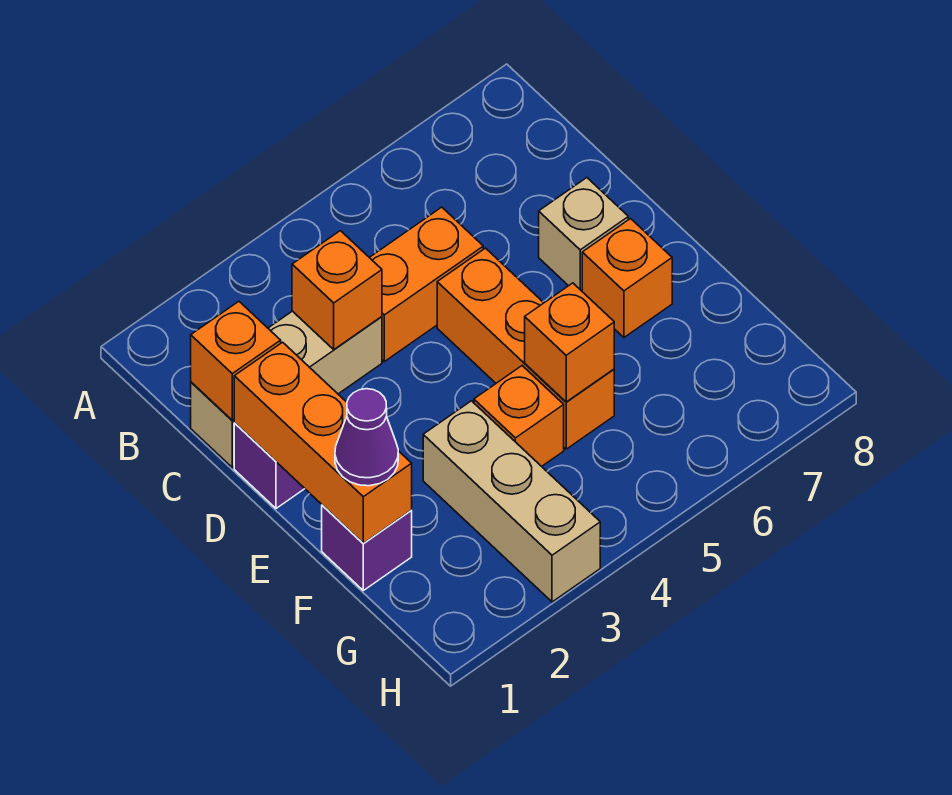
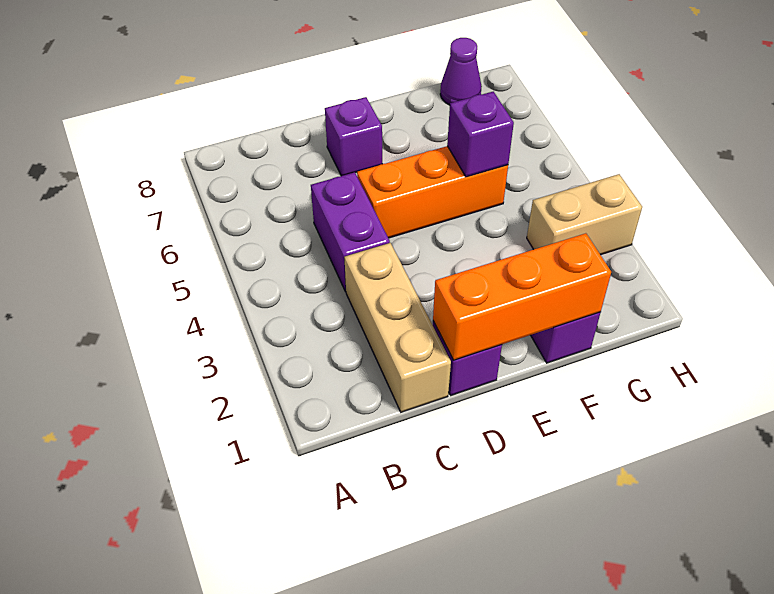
orange brick C1 level 2 -> none
orange brick C3 level 2 -> none
orange brick C4:C5 level 1 -> purple brick C4:C5 level 1
tan brick D7 level 1 -> purple brick D7 level 1
orange brick E7 level 1 -> none
purple cone F1 level 3 -> purple cone G8 level 1
tan brick F3:H3 level 1 -> tan brick G3:H3 level 1
orange brick F4 level 1 -> none
orange brick F5 level 2 -> purple brick F5 level 2

